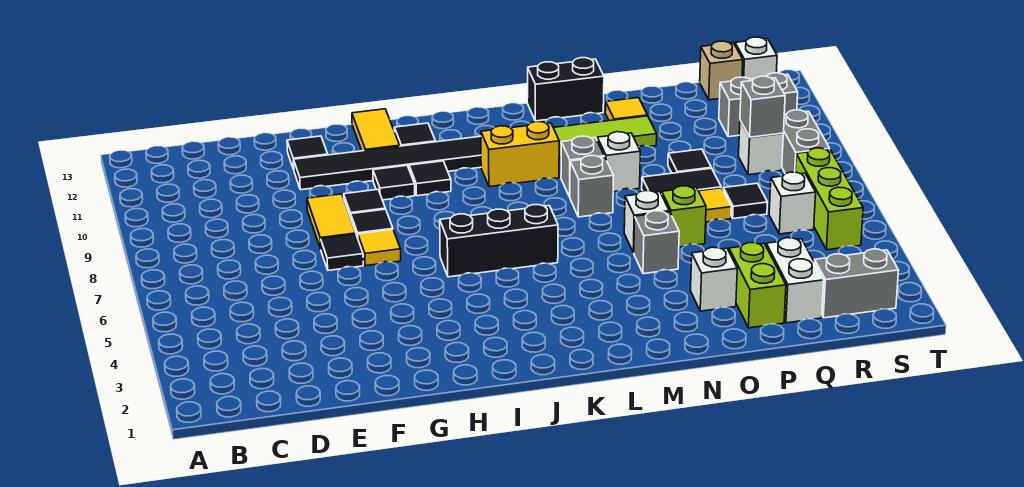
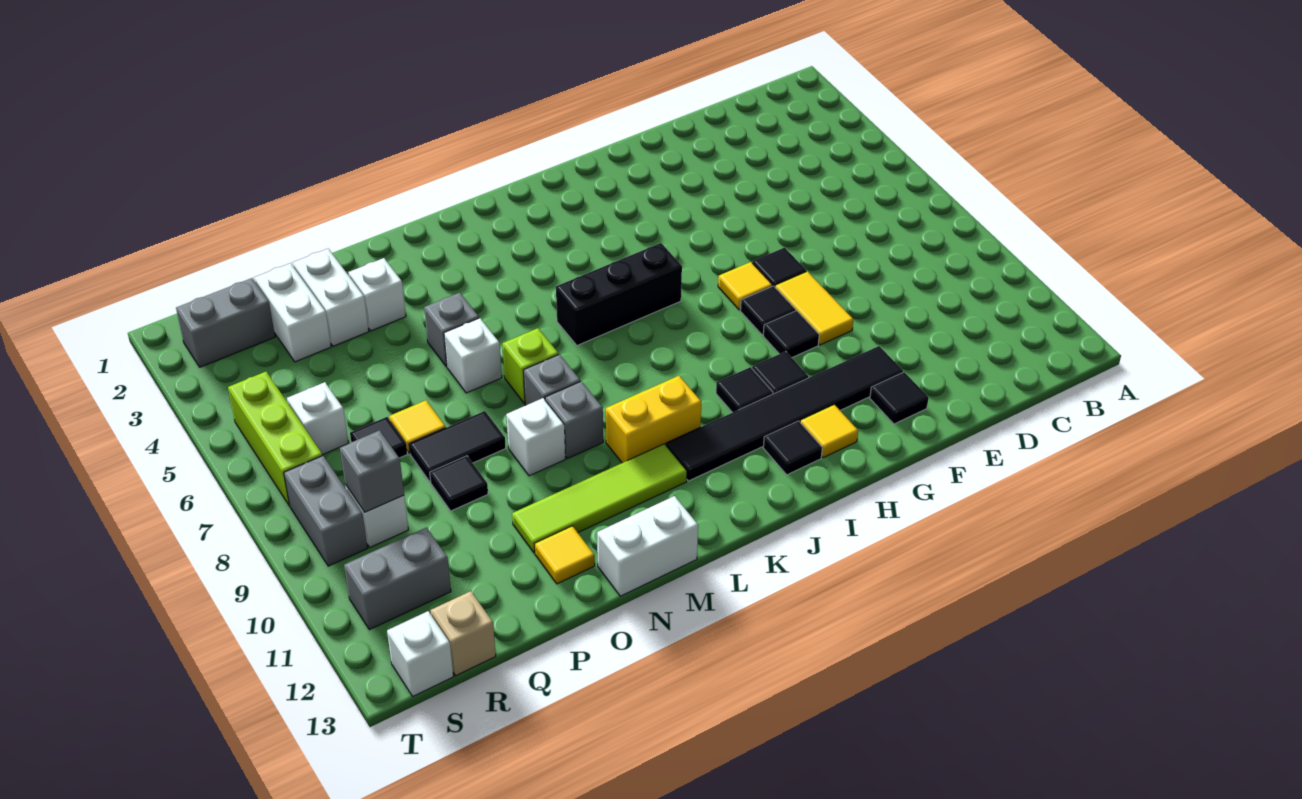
yellow tile H12:H13 level 1 -> yellow tile H12 level 1
black brick M13:N13 level 1 -> white brick M13:N13 level 1
lime brick O6 level 1 -> lime brick M7 level 1
lime brick P2:P3 level 1 -> white brick P2:P3 level 1

